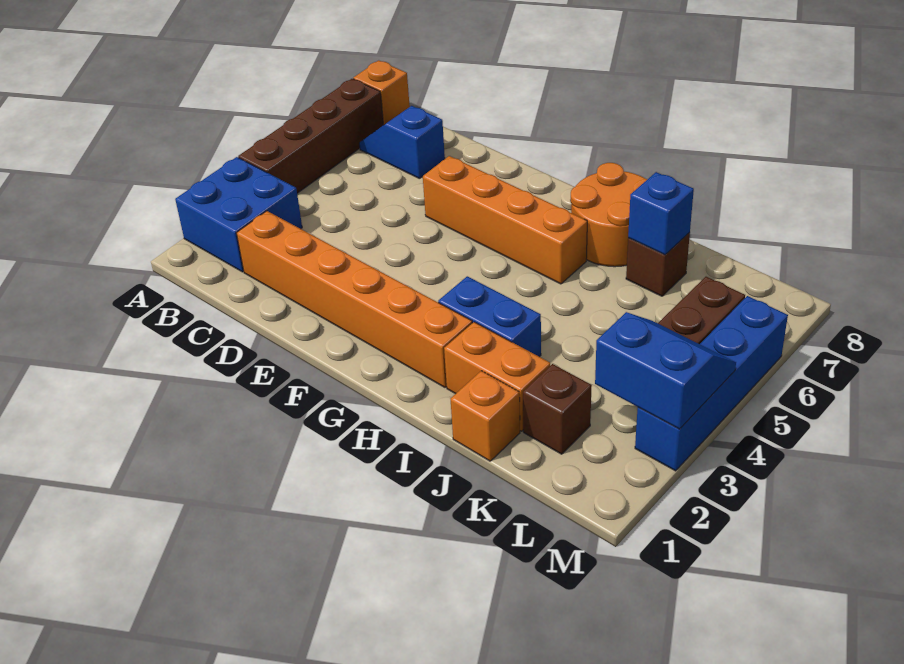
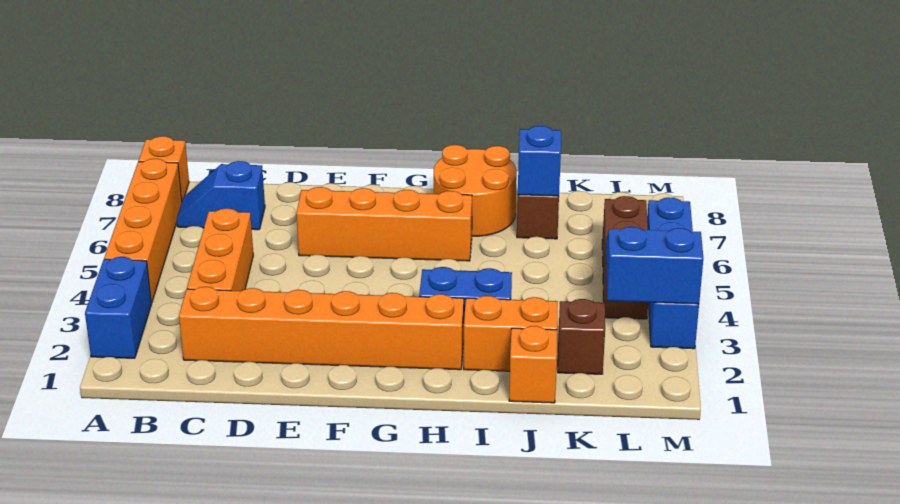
blue brick A2:B3 level 1 -> blue brick A2:A3 level 1
brown brick A4:A7 level 1 -> orange brick A4:A7 level 1
none -> orange brick C3:C5 level 1

